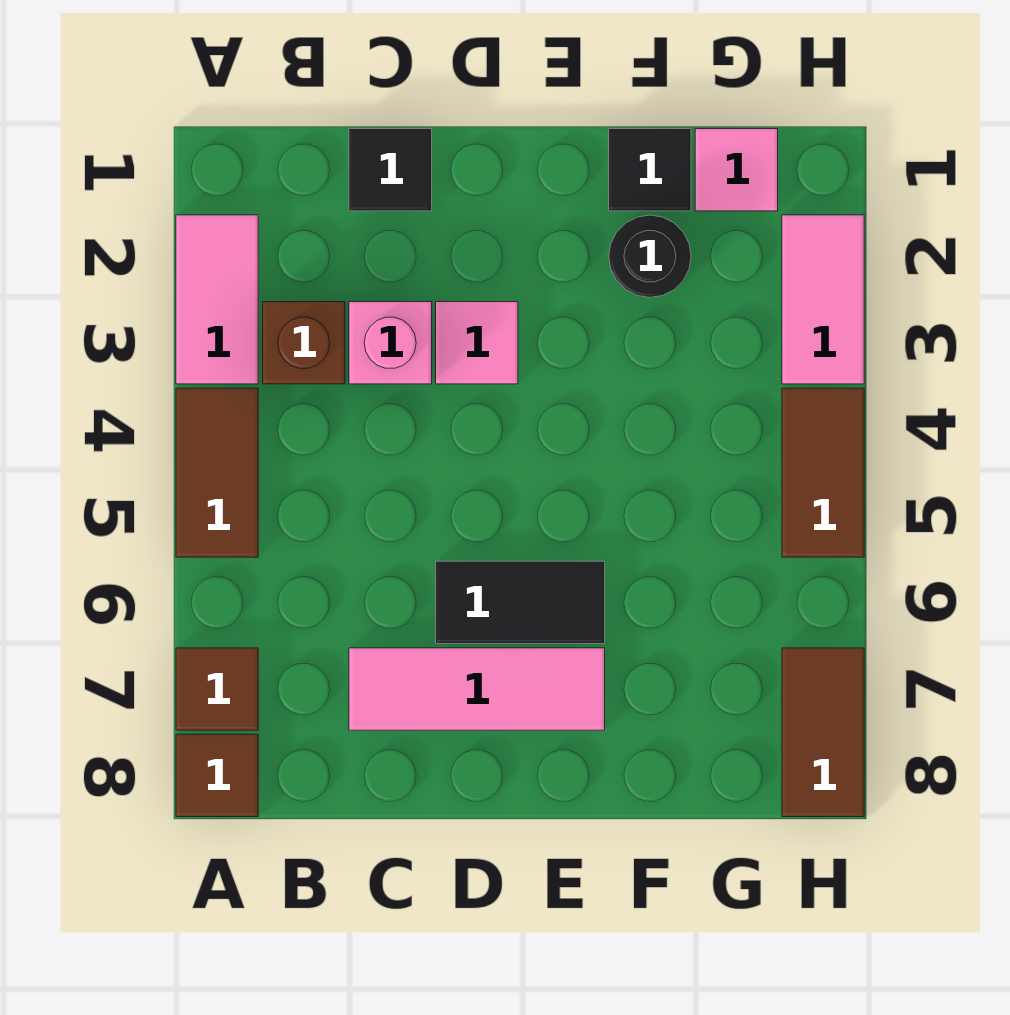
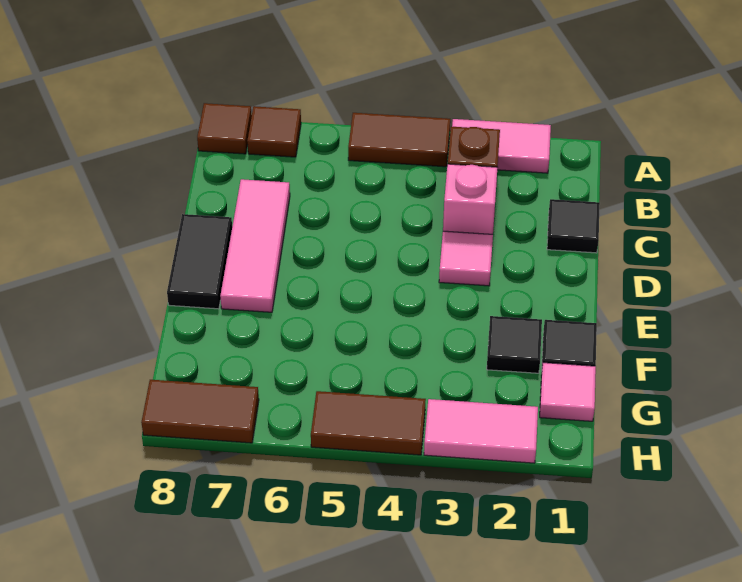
black tile D6:E6 level 1 -> black tile D8:E8 level 1
black round brick F2 level 1 -> black tile F2 level 1

